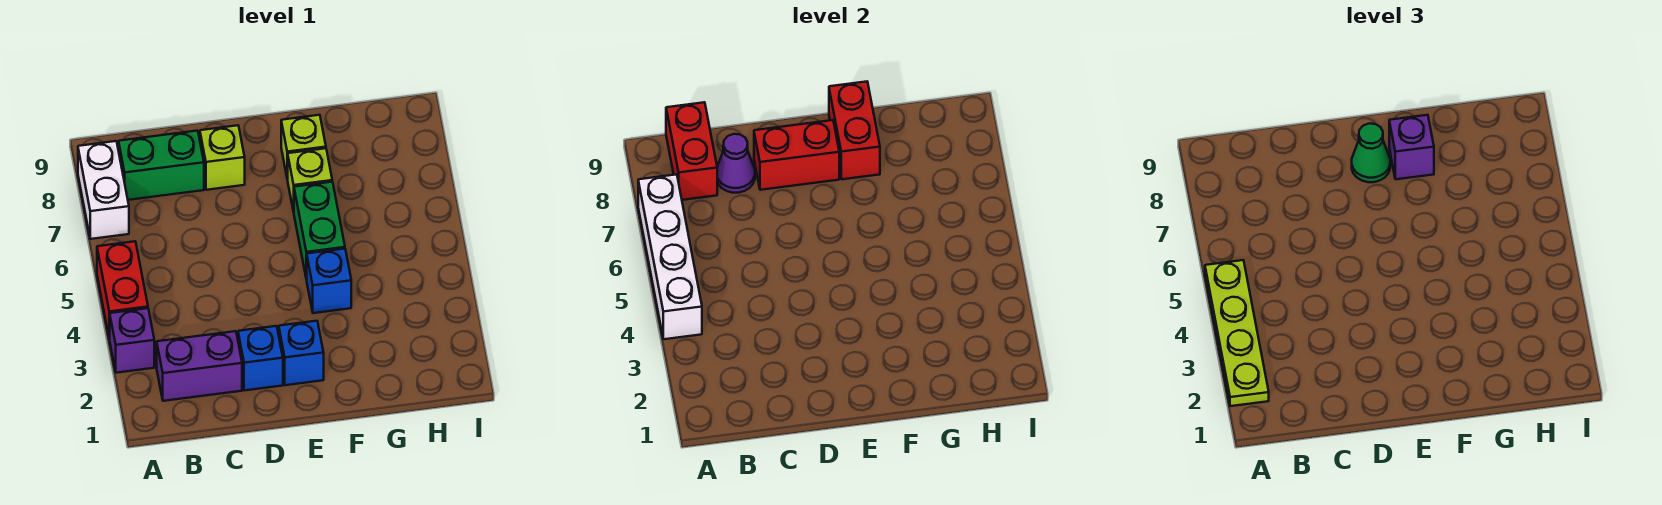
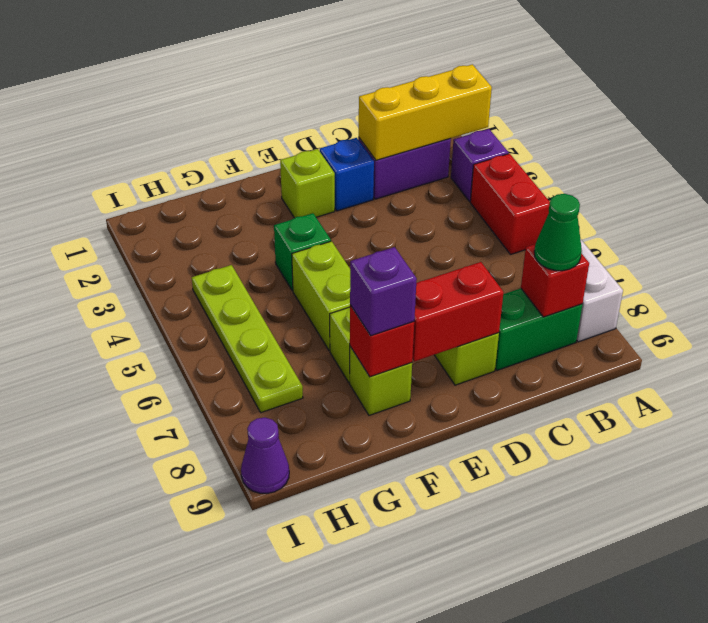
none -> yellow brick A2:C2 level 2
lime plate A2:A5 level 3 -> lime plate H4:H7 level 1
white brick A4:A7 level 2 -> none
red brick B8:B9 level 2 -> red brick B8 level 2
purple cone C8 level 2 -> purple cone I9 level 1
blue brick E2 level 1 -> lime brick E2 level 1
green cone E8 level 3 -> green cone B8 level 3
blue brick F4 level 1 -> green brick F4 level 1
green brick F5:F6 level 1 -> lime brick F5:F6 level 1
red brick F8:F9 level 2 -> red brick F8 level 2

